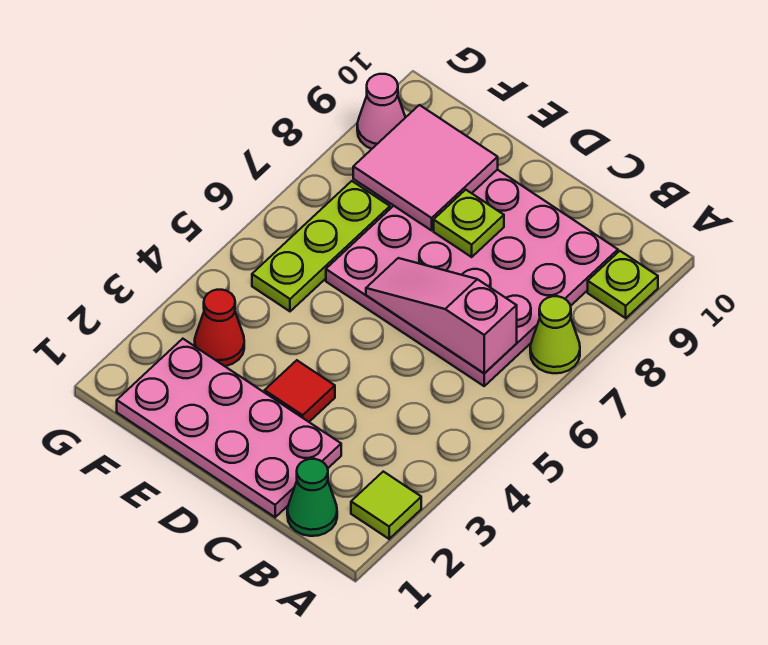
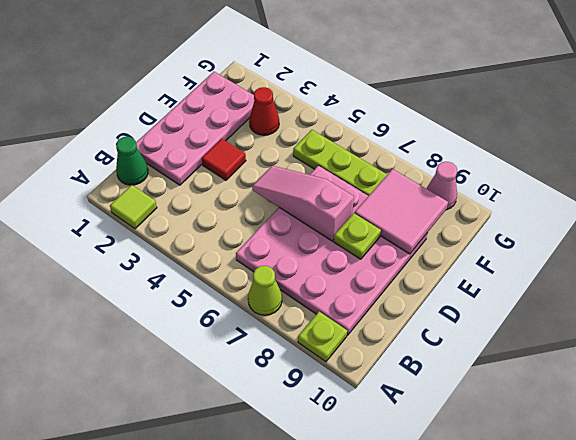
pink slope B6:D6 level 2 top B -> pink slope D5:D7 level 2 top 7

